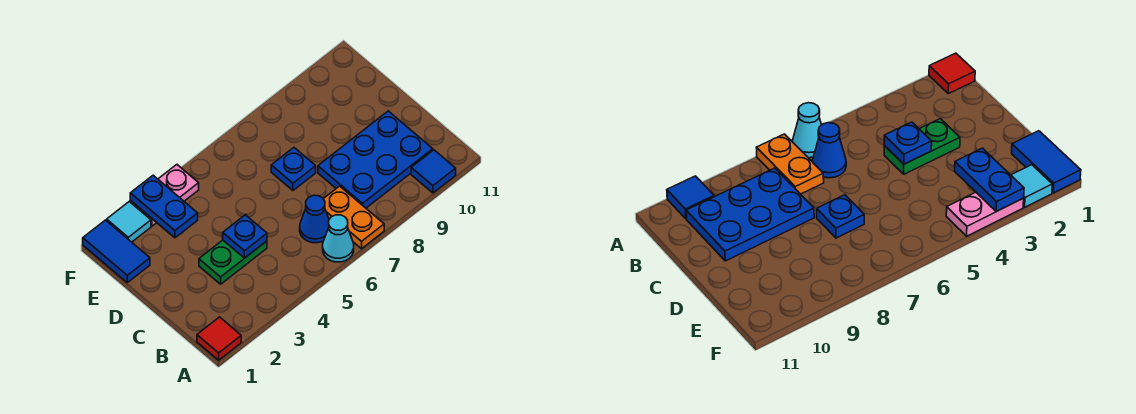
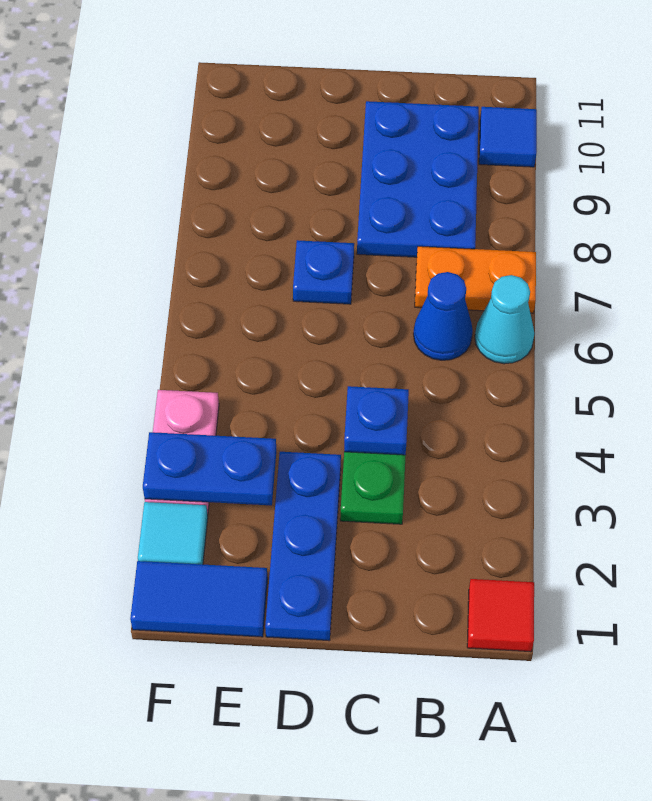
none -> blue plate D1:D3 level 1

